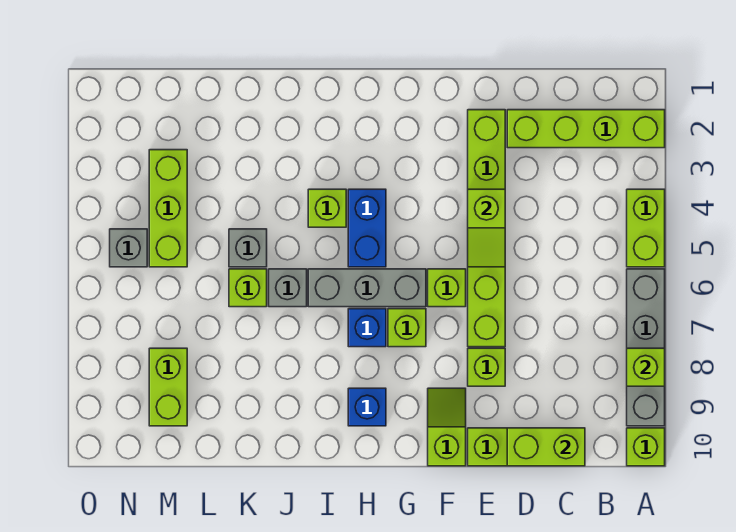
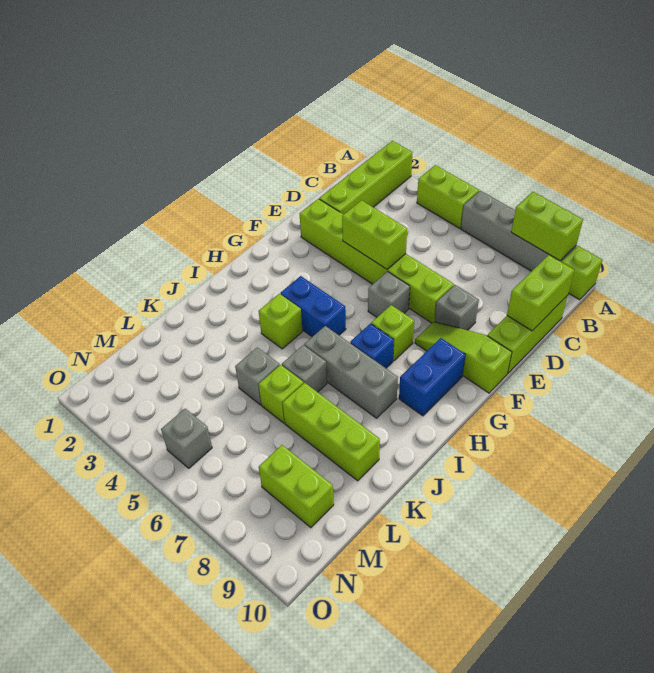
lime brick A8 level 2 -> lime brick A8:A9 level 2
lime slope E4:E5 level 2 top 4 -> lime brick E4:E5 level 2
lime brick E8 level 1 -> grey brick E8 level 1
lime brick F6 level 1 -> grey brick F6 level 1
lime slope F9:F10 level 1 top 10 -> lime slope F8:F10 level 1 top 10
grey brick G6:I6 level 1 -> grey brick I6:I8 level 1
blue brick H9 level 1 -> blue brick G9:H9 level 1
lime brick M3:M5 level 1 -> lime brick K7:K9 level 1

